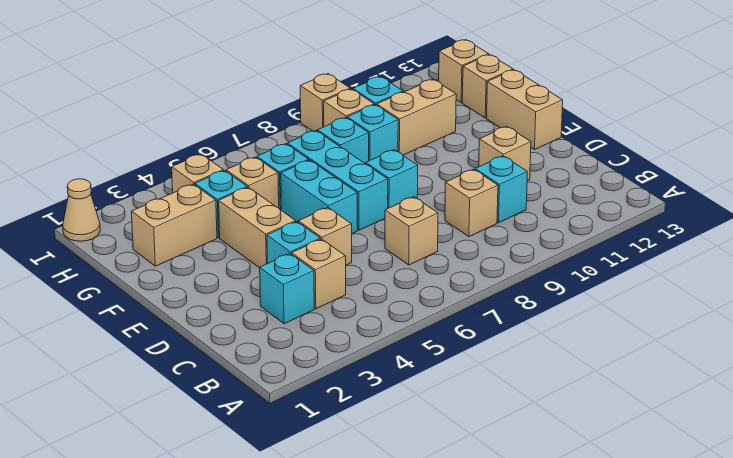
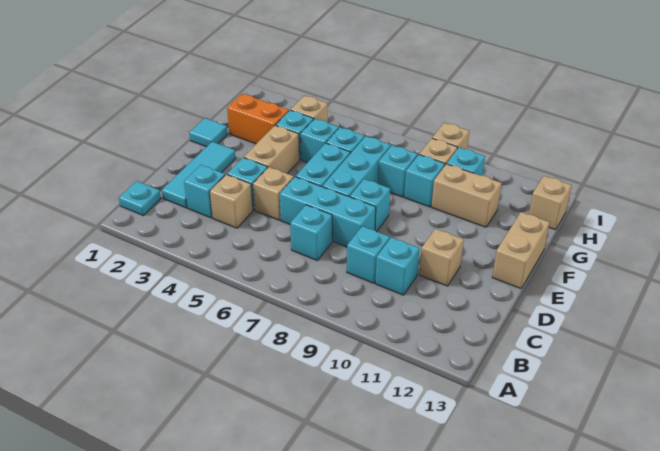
none -> cyan plate B1 level 1
none -> cyan tile C2:E2 level 1
tan brick C7 level 1 -> cyan brick C7 level 1
tan brick C9 level 1 -> cyan brick C9 level 1
none -> cyan brick D6:D8 level 1
none -> cyan tile F1 level 1
tan brick G2:G3 level 1 -> orange brick G2:G3 level 1
tan brick G5 level 1 -> cyan brick G5 level 1
tan brick G13 level 1 -> none
tan cone I1 level 1 -> none

